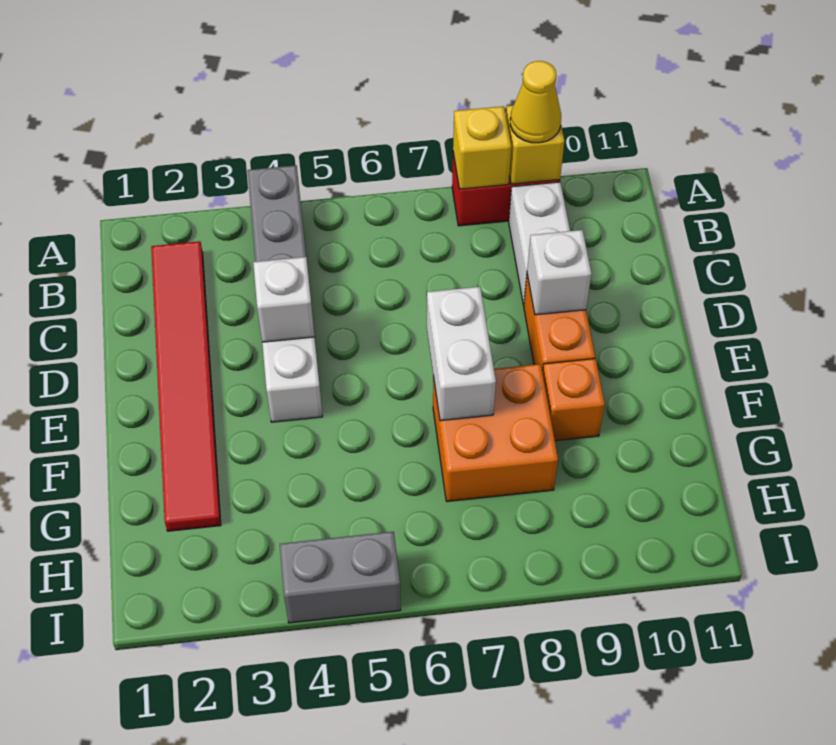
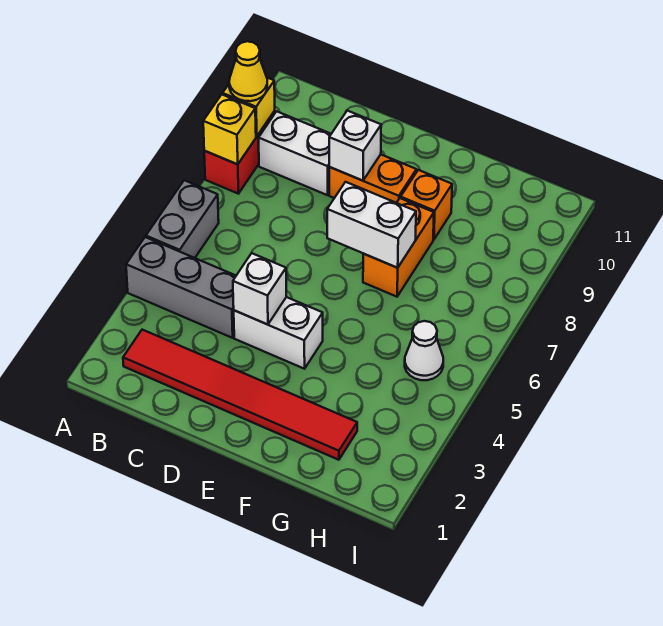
orange brick F7:G8 level 1 -> orange brick F7:F8 level 1
none -> white cone H5 level 1
grey brick I4:I5 level 1 -> grey brick A5:A6 level 1

